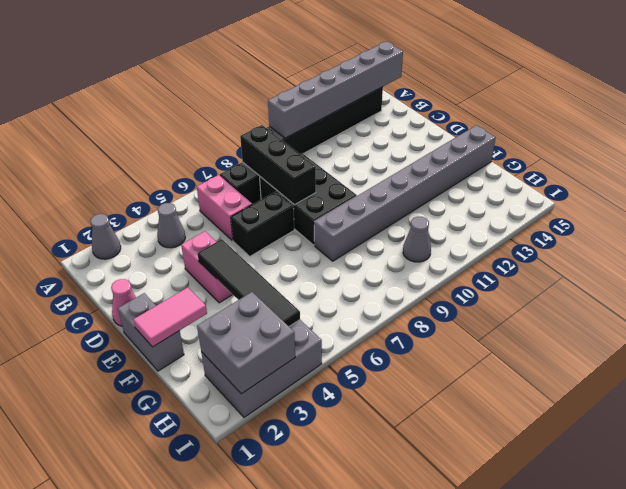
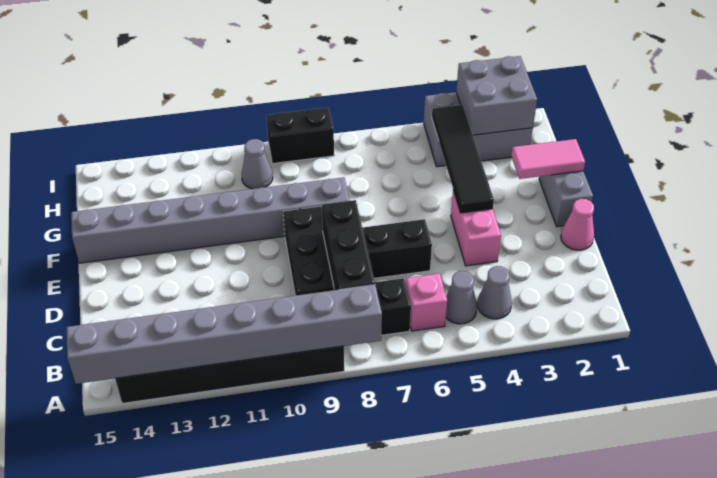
grey cone A2 level 1 -> grey cone B5 level 1
grey brick A10:A15 level 2 -> grey brick A8:A15 level 2
pink brick B6:C6 level 1 -> pink brick B6 level 1
none -> black brick I8:I9 level 1

